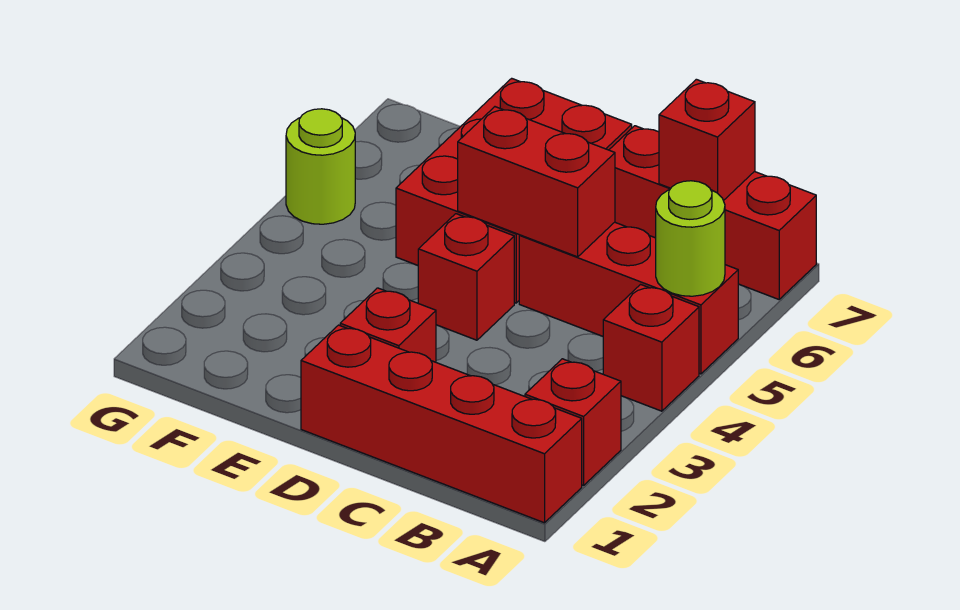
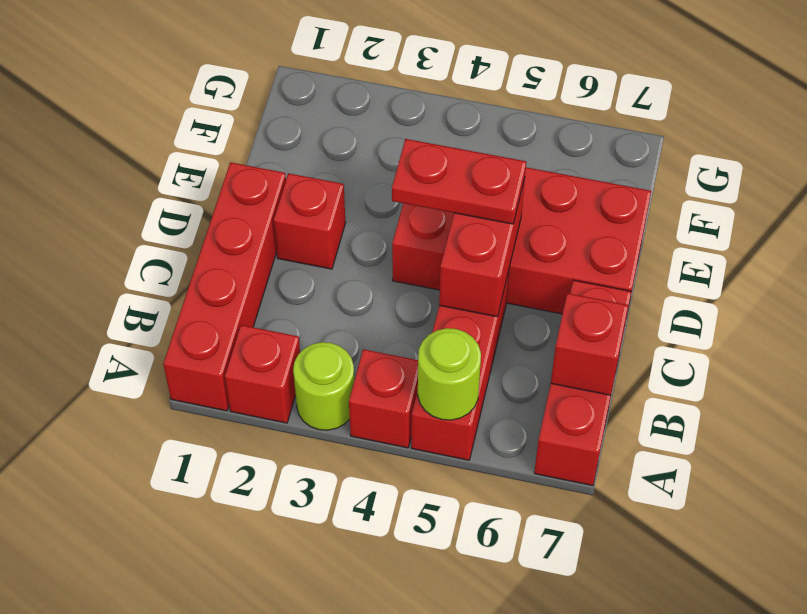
none -> red plate D4:D5 level 3
lime round brick G5 level 1 -> lime round brick A3 level 1

